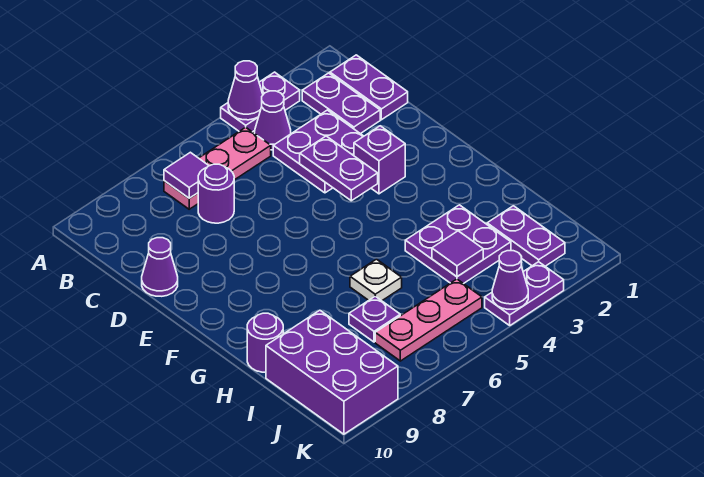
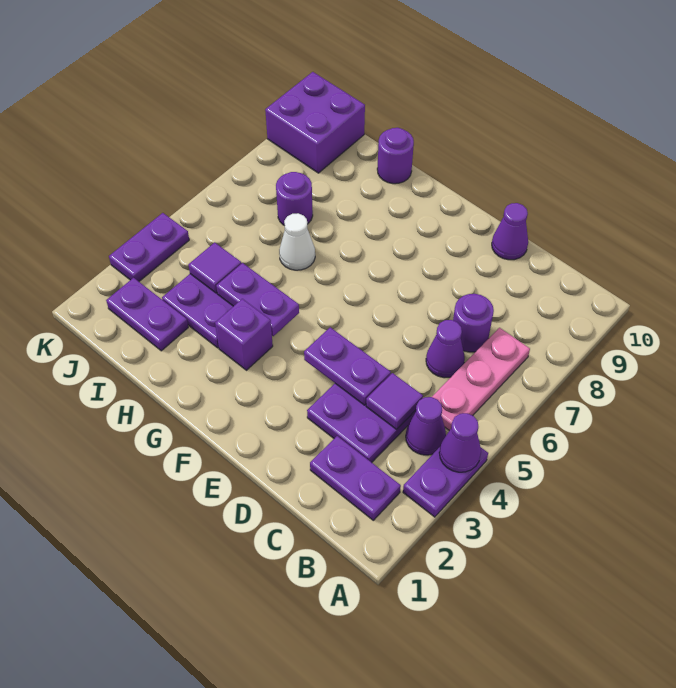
purple plate B1:C1 level 1 -> purple plate G4:H4 level 2
purple tile B7 level 2 -> purple tile C4 level 2
purple brick E3 level 1 -> purple brick G3 level 1
white plate H6 level 1 -> white cone H6 level 1
purple plate I7 level 1 -> purple round brick I7 level 1
purple brick I9:K10 level 1 -> purple brick J9:K10 level 1
pink plate J5:J7 level 1 -> none
purple cone K4 level 2 -> purple cone C6 level 1

